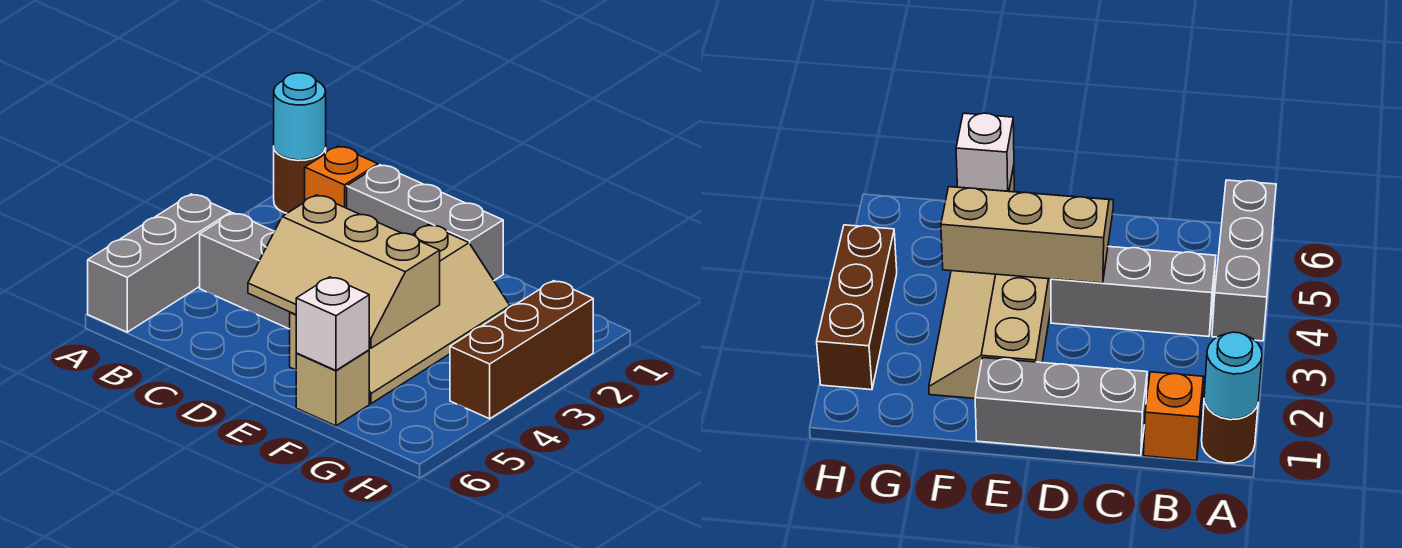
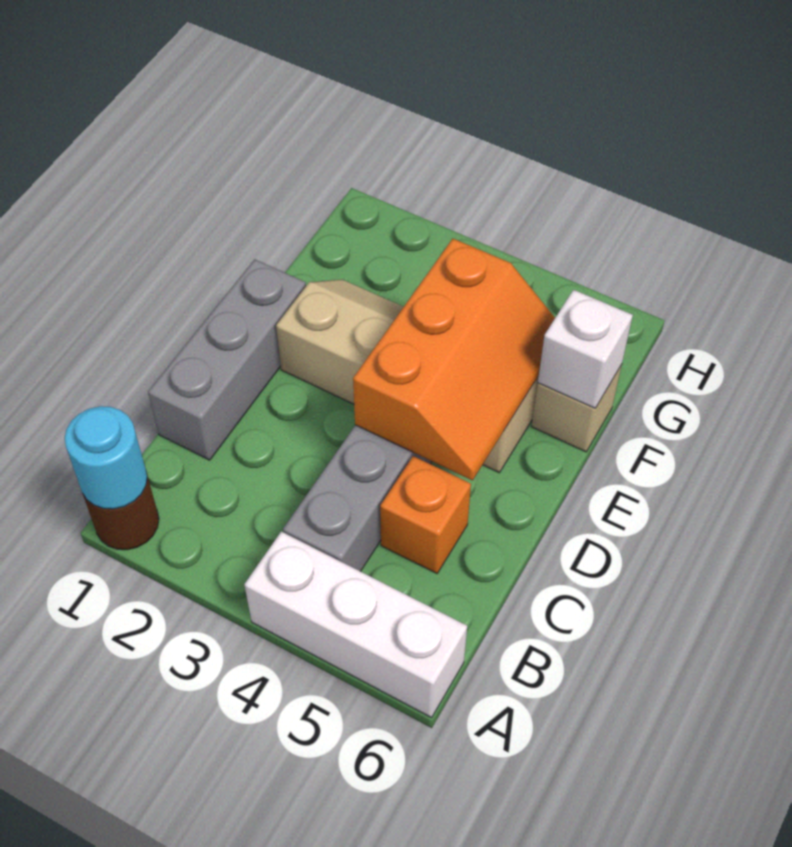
grey brick A4:A6 level 1 -> white brick A4:A6 level 1
orange brick B1 level 1 -> orange brick C5 level 1
tan slope D4:F5 level 2 top 4 -> orange slope D4:F5 level 2 top 4
brown brick H2:H4 level 1 -> none

